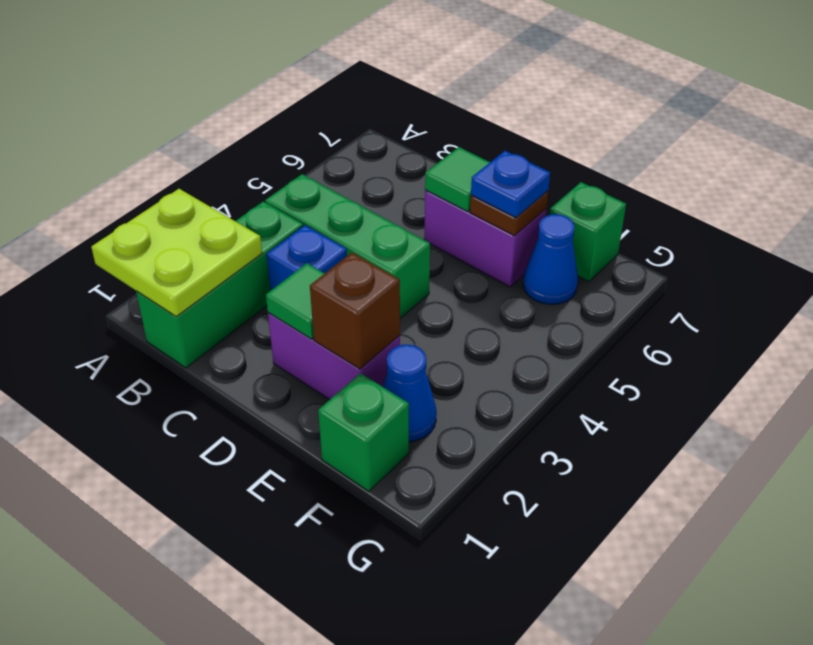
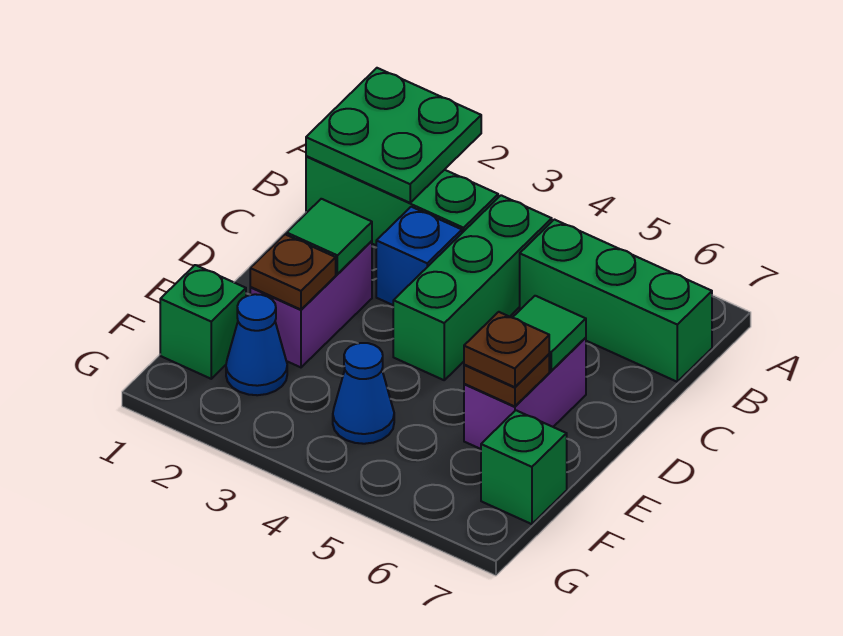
lime plate A1:B2 level 2 -> green plate A1:B2 level 2
none -> green brick B5:B7 level 1
brown brick E2 level 2 -> brown plate E2 level 2
blue plate E6 level 3 -> brown plate E6 level 3
blue cone F6 level 1 -> blue cone F4 level 1

